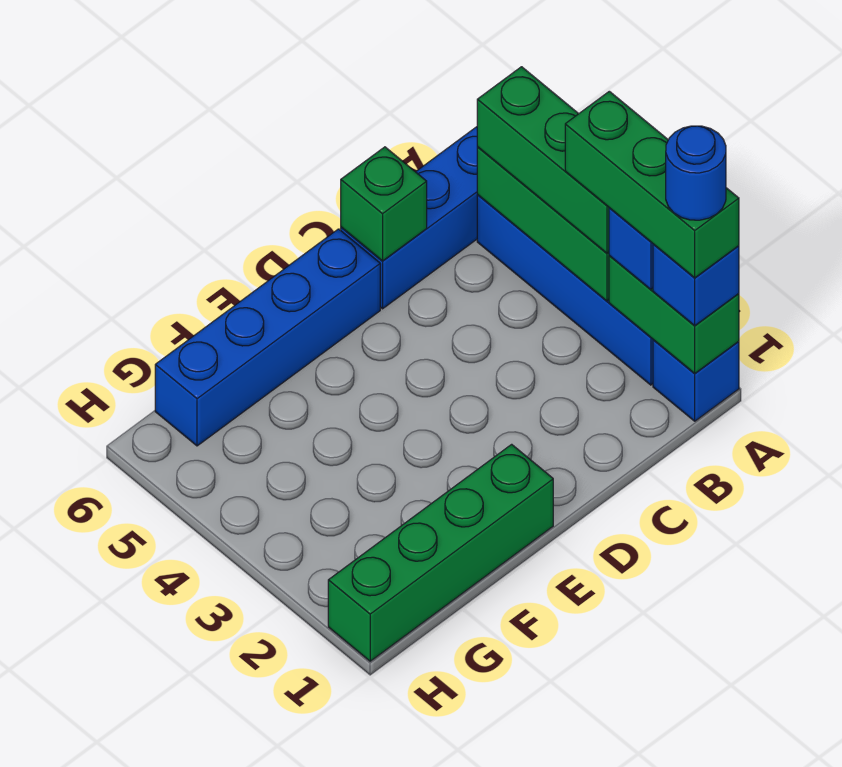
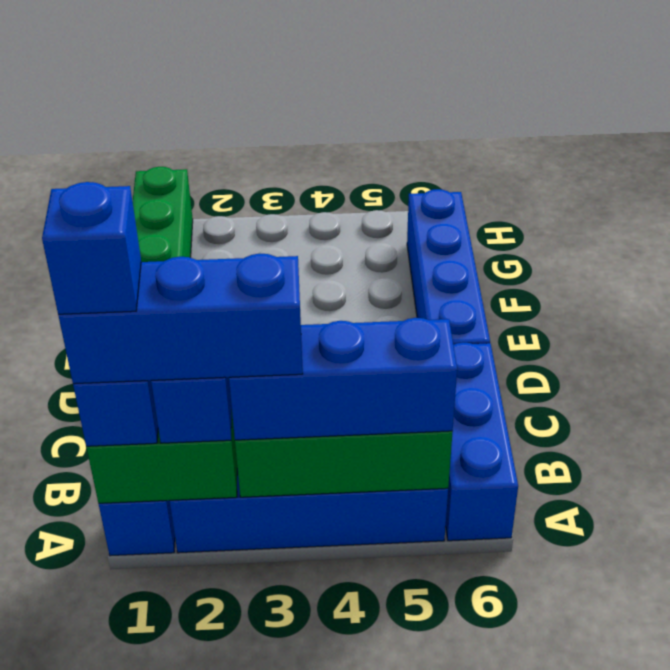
green brick A1:A3 level 4 -> blue brick A1:A3 level 4
blue round brick A1 level 5 -> blue brick A1 level 5
green brick A3:A5 level 3 -> blue brick A3:A5 level 3
green brick C6 level 2 -> none

